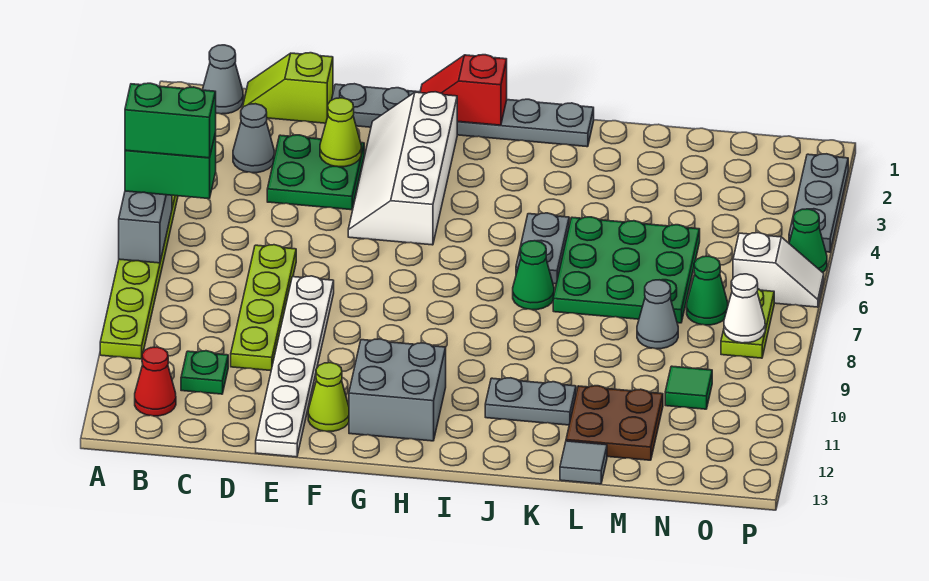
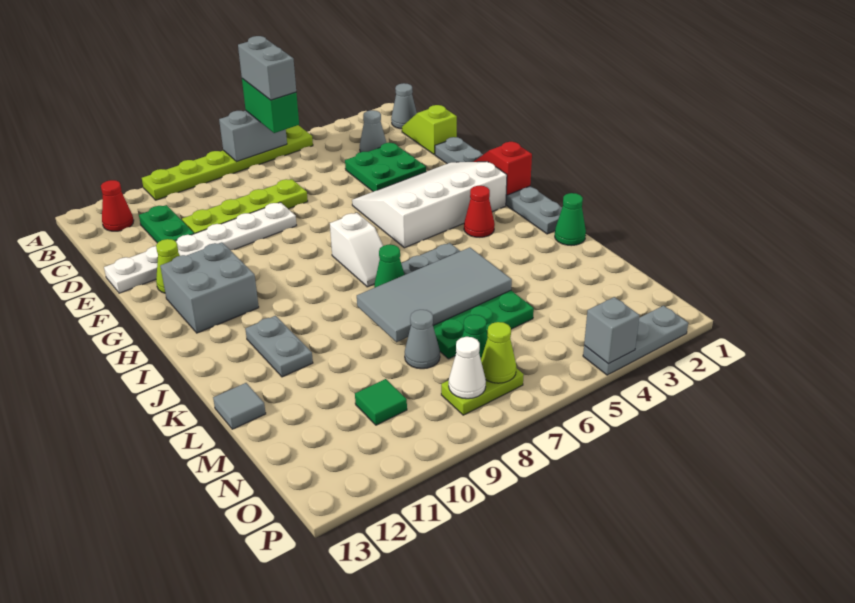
green brick A6:B6 level 4 -> grey brick A6:B6 level 4
green plate C11 level 1 -> green plate C11:D11 level 1
lime cone E3 level 2 -> lime cone O7 level 2
white slope F2:G5 level 1 top G -> white slope F2:H5 level 1 top H
none -> red cone I3 level 1
none -> grey tile K5:L8 level 2
brown plate L11:M12 level 1 -> none
white slope O6:P6 level 1 top O -> white slope H7:I7 level 1 top H
none -> grey brick P4 level 2
green cone P5 level 1 -> green cone K1 level 1

